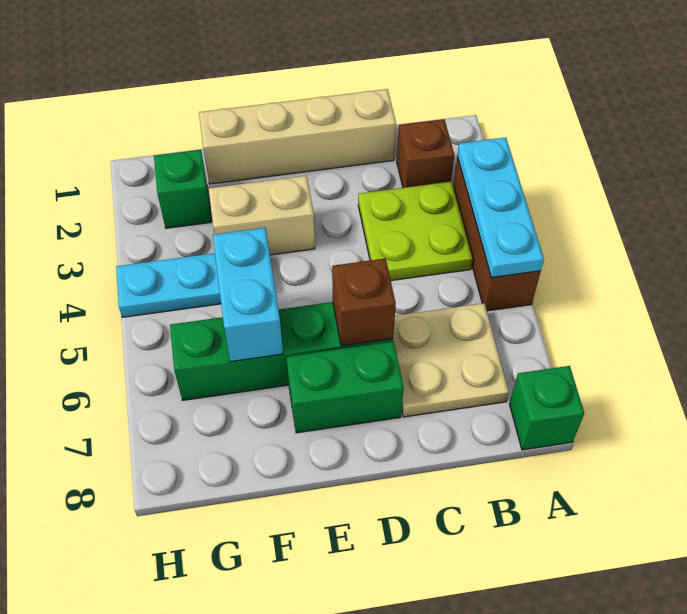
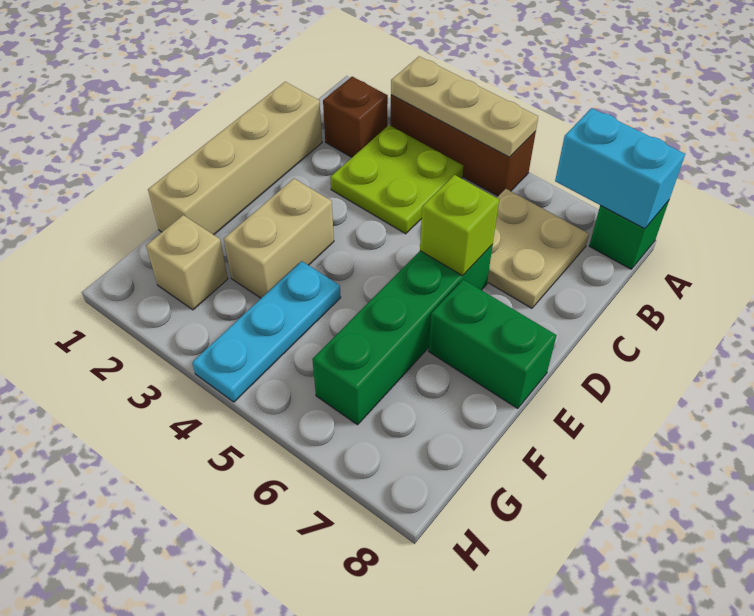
cyan plate A3:A5 level 2 -> tan plate A3:A5 level 2
brown brick D6 level 2 -> lime brick D6 level 2
green brick D7:E7 level 1 -> green brick E7:E8 level 1
cyan brick F5:F6 level 2 -> cyan brick A7:A8 level 2
green brick G2 level 1 -> tan brick G2 level 1

